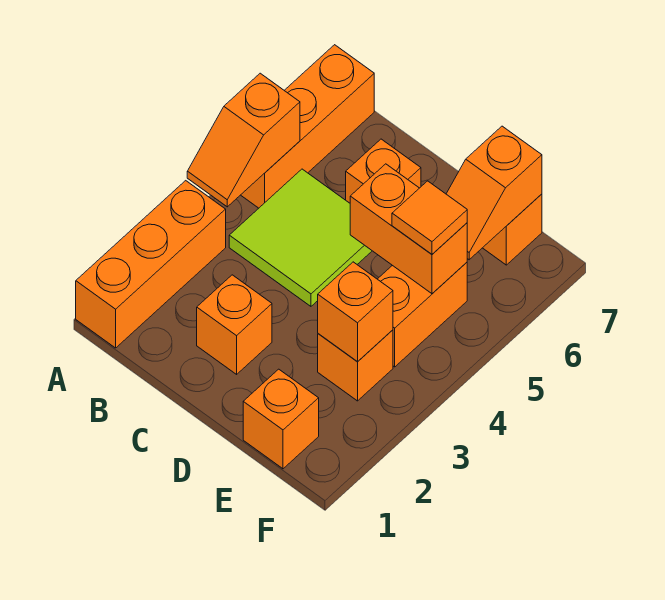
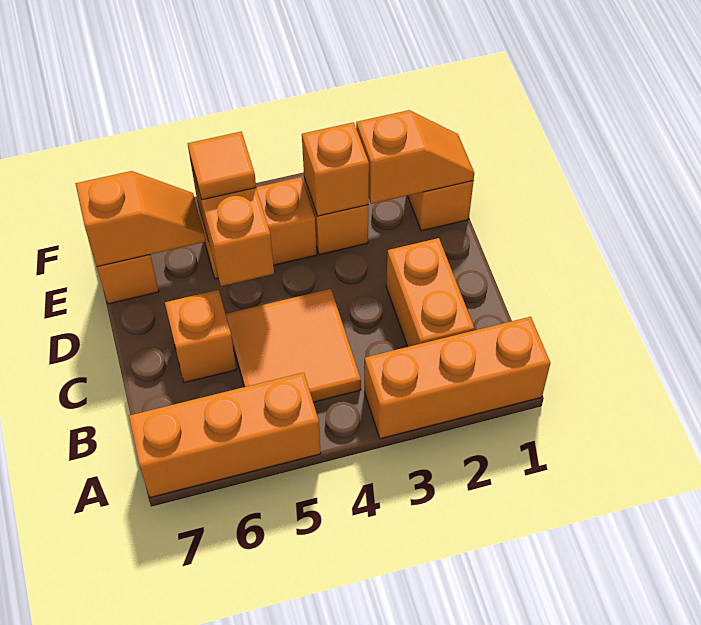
orange slope A4:A5 level 2 top 5 -> orange slope E1:E2 level 2 top 2
lime tile B4:C5 level 1 -> orange tile B4:C5 level 1
orange brick C2 level 1 -> orange brick B2:C2 level 1

